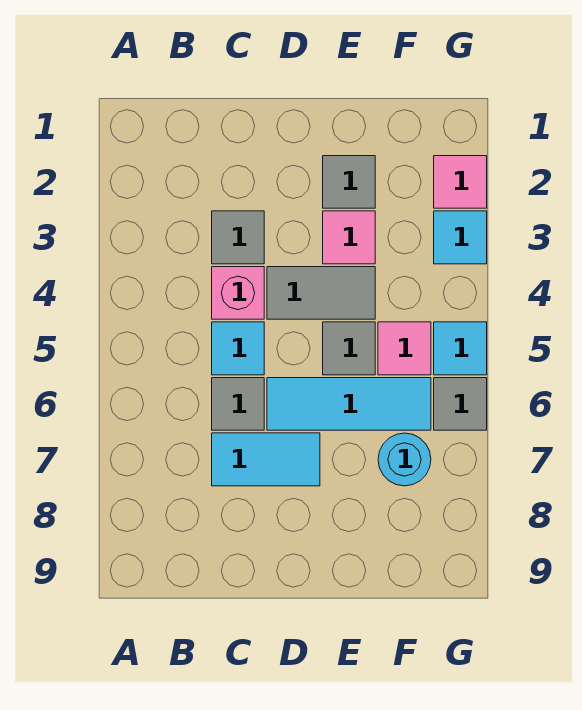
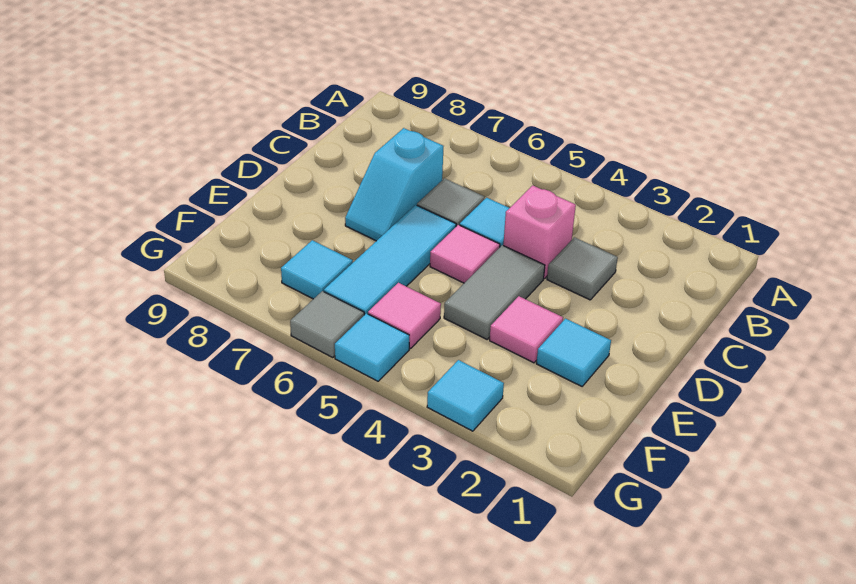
cyan tile C7:D7 level 1 -> cyan slope C7:D7 level 1 top C
grey tile E2 level 1 -> cyan tile E2 level 1
grey tile E5 level 1 -> none
cyan round brick F7 level 1 -> cyan tile F7 level 1
pink tile G2 level 1 -> pink tile D5 level 1

